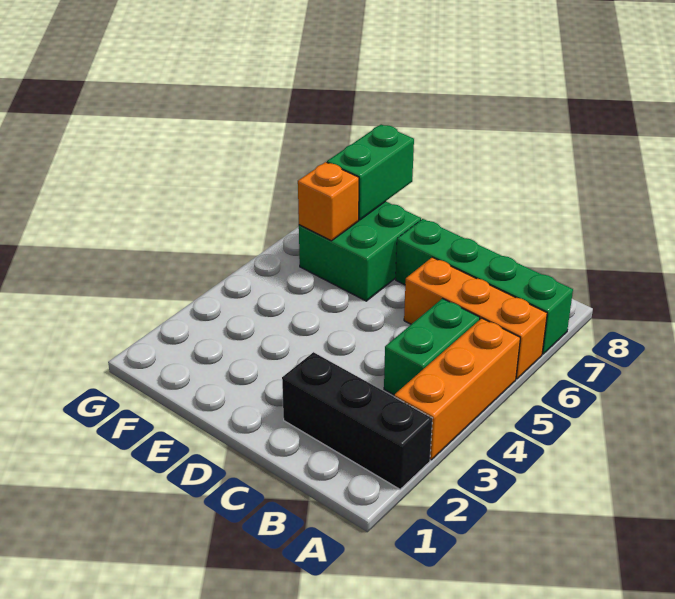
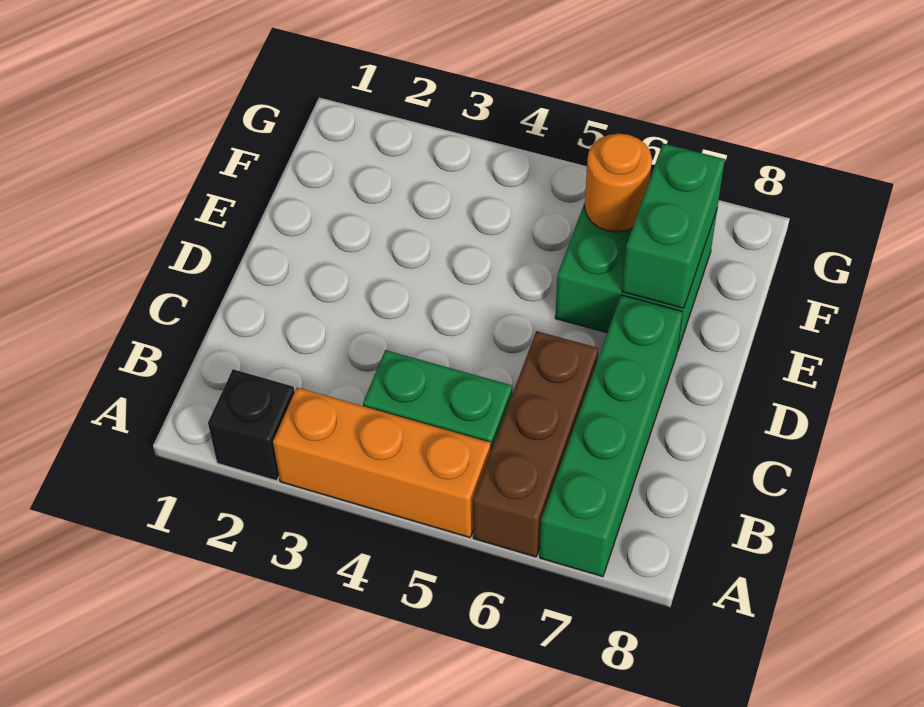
black brick A2:C2 level 1 -> black brick A2 level 1
orange brick A6:C6 level 1 -> brown brick A6:C6 level 1
orange brick F6 level 2 -> orange round brick F6 level 2
green brick F7:F8 level 2 -> green brick E7:F7 level 2

